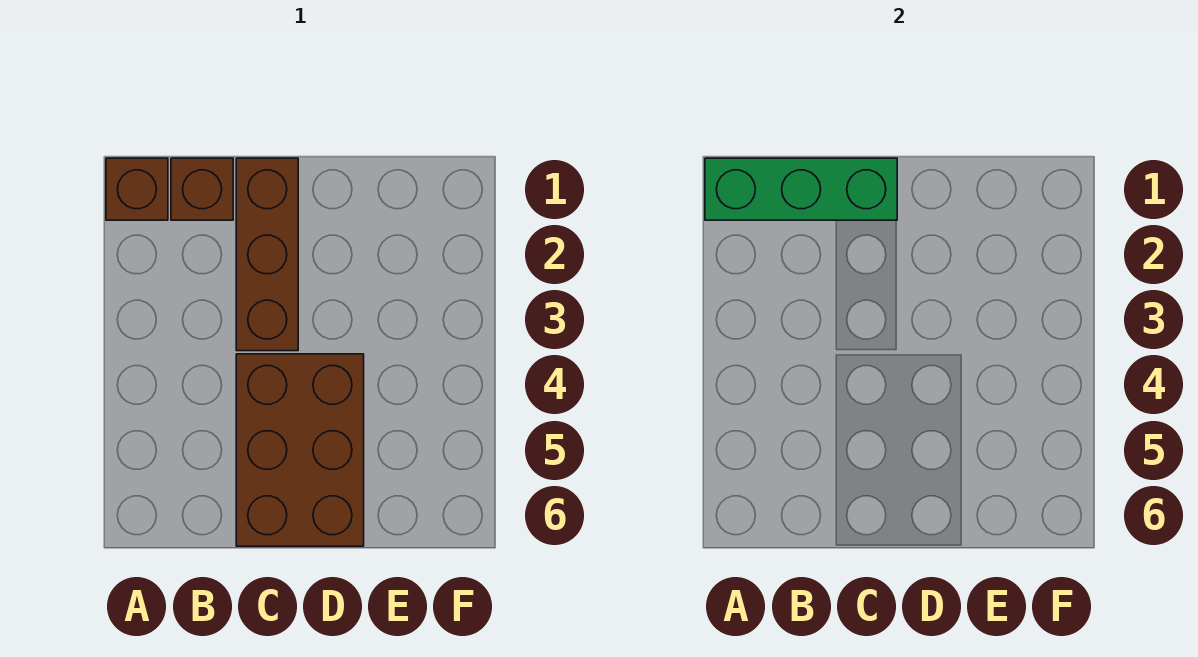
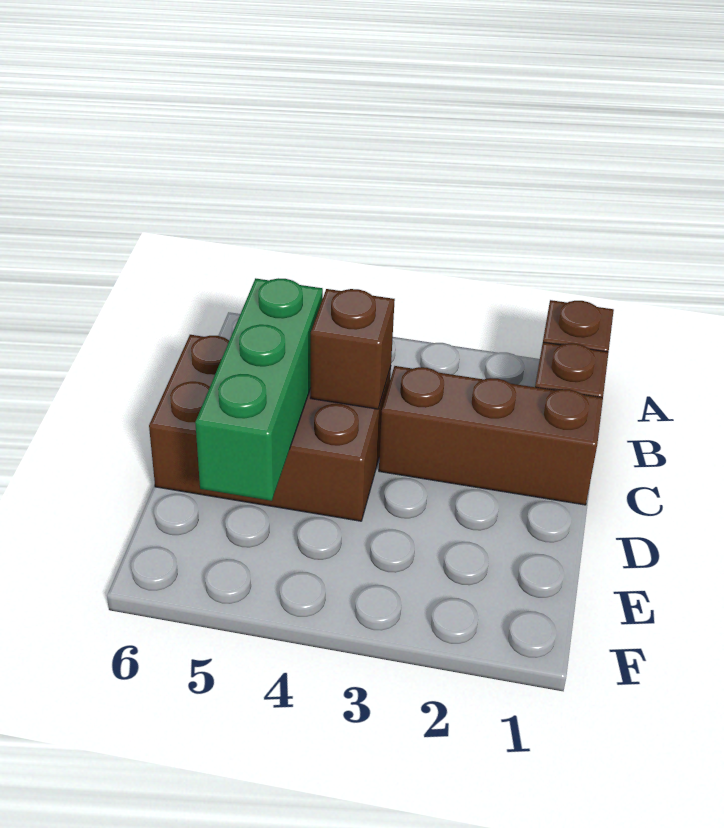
green brick A1:C1 level 2 -> green brick C5:E5 level 2
none -> brown brick C4 level 2

